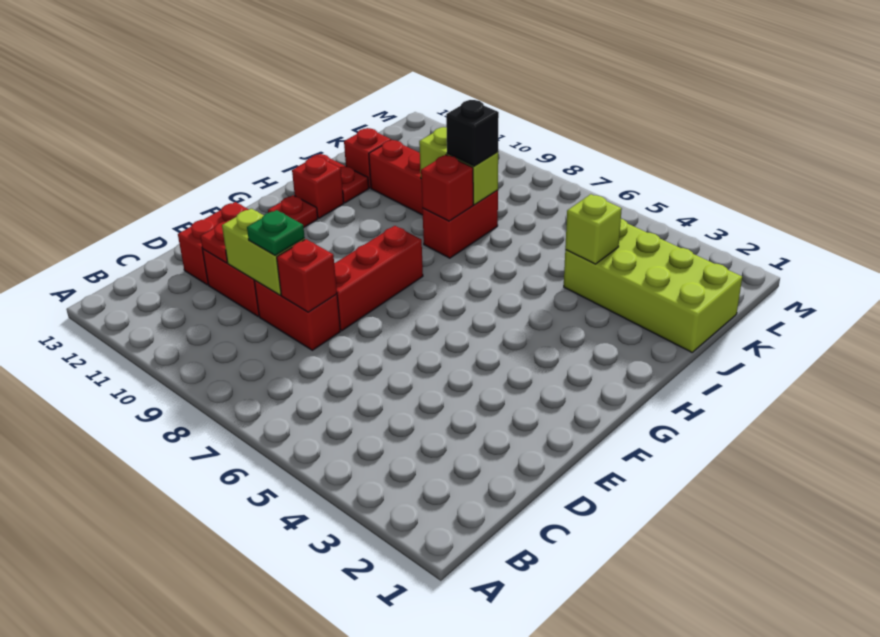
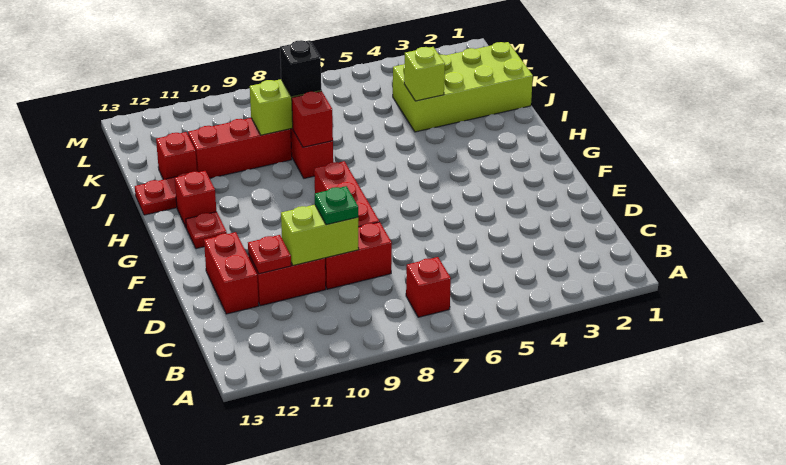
red brick D8 level 2 -> red brick B7 level 1

